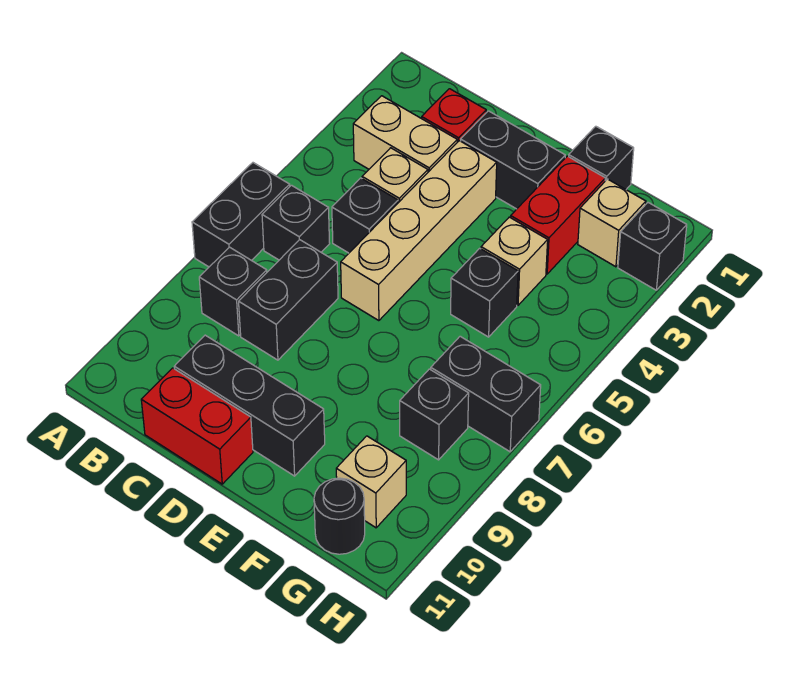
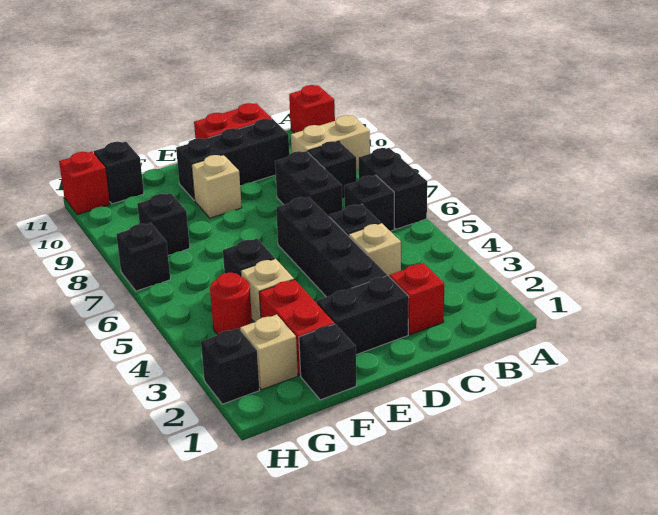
none -> red brick A11 level 1
tan brick B3:C3 level 1 -> tan brick A9:B9 level 1
tan brick D3:D6 level 1 -> black brick D3:D6 level 1
none -> red round brick G4 level 1
black brick G7:H7 level 1 -> black brick H7 level 1
tan brick G10 level 1 -> tan brick E9 level 1
black round brick G11 level 1 -> black brick G11 level 1
none -> red brick H11 level 1

